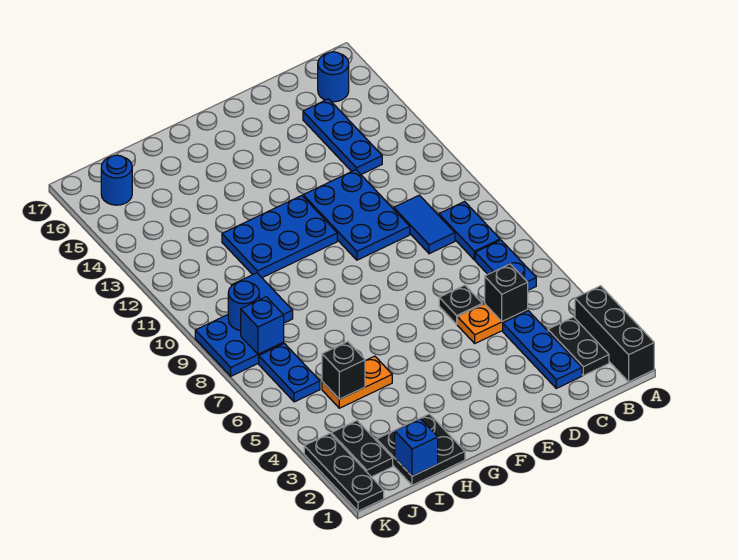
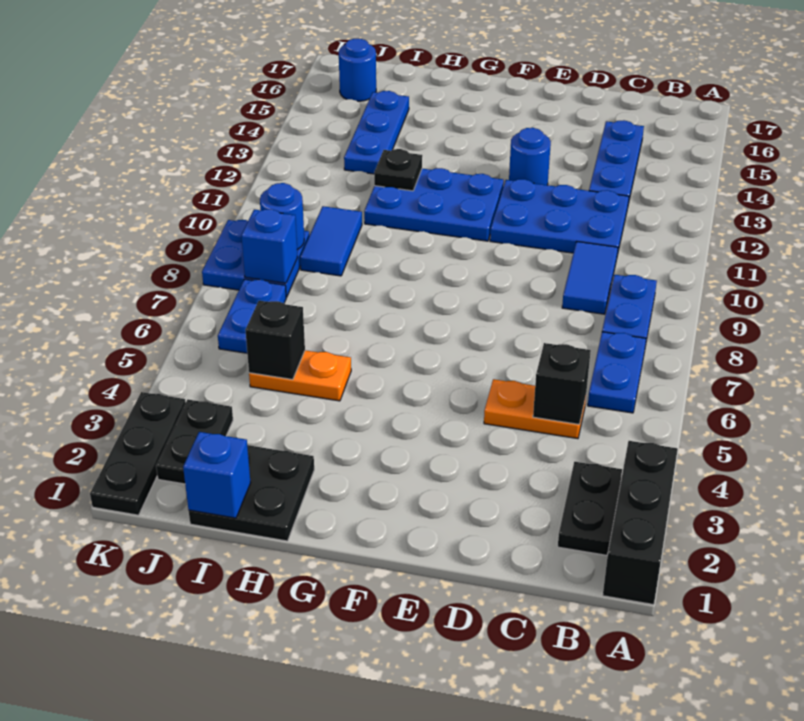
blue round brick B16 level 1 -> blue round brick E13 level 1
blue plate C2:C4 level 1 -> blue plate I13:I15 level 1
black plate D6 level 1 -> black plate H12 level 2
blue plate D10:E12 level 1 -> blue plate C11:E12 level 1

